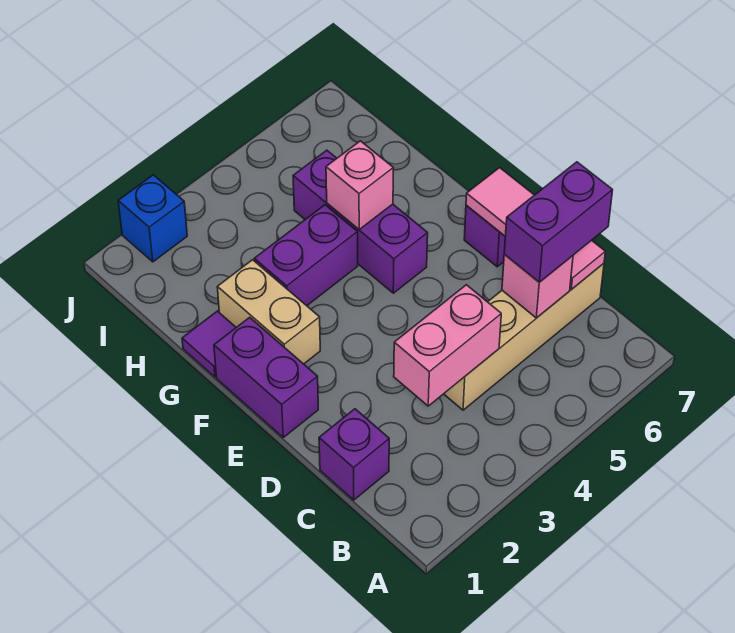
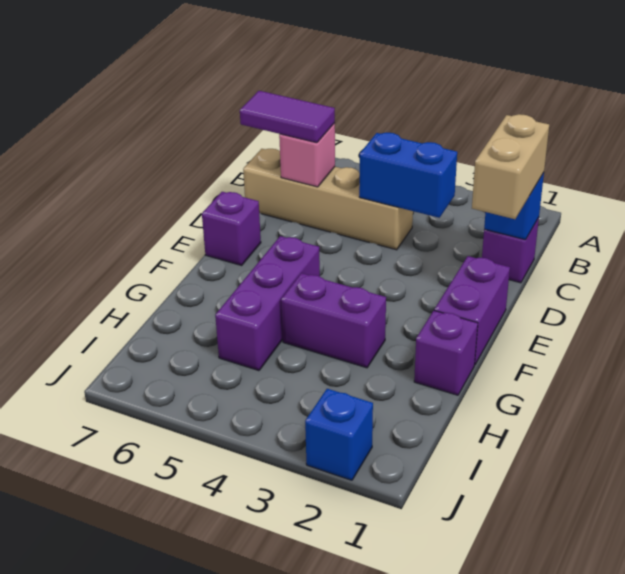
none -> blue brick C1 level 2
pink brick C3:C4 level 2 -> blue brick C3:C4 level 2
purple brick C6:C7 level 3 -> purple tile C6:C7 level 3
pink tile C7:E7 level 2 -> none
tan brick F2:G2 level 1 -> tan brick C1:D1 level 3
purple tile G1 level 1 -> purple brick G1 level 1
pink brick G5 level 2 -> none

